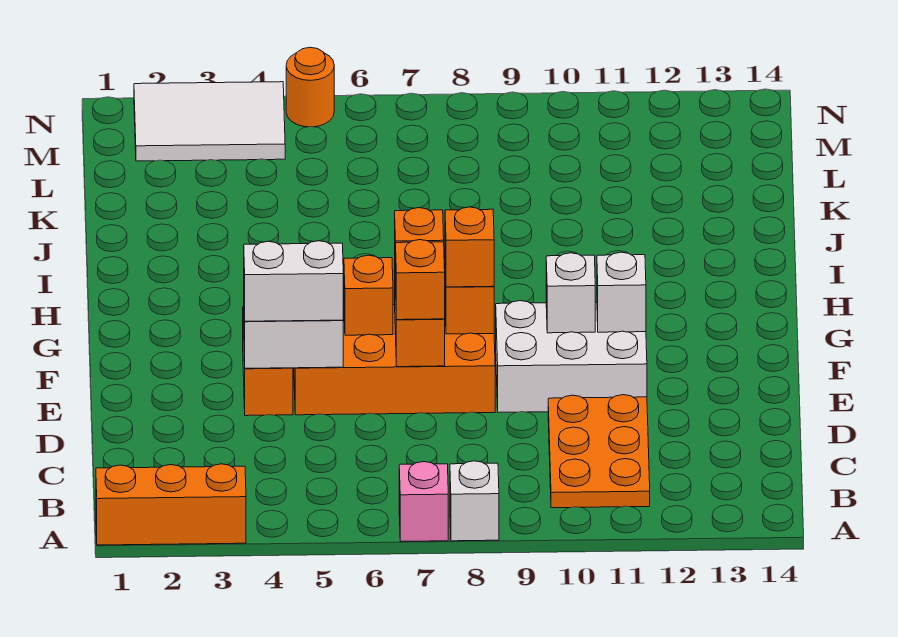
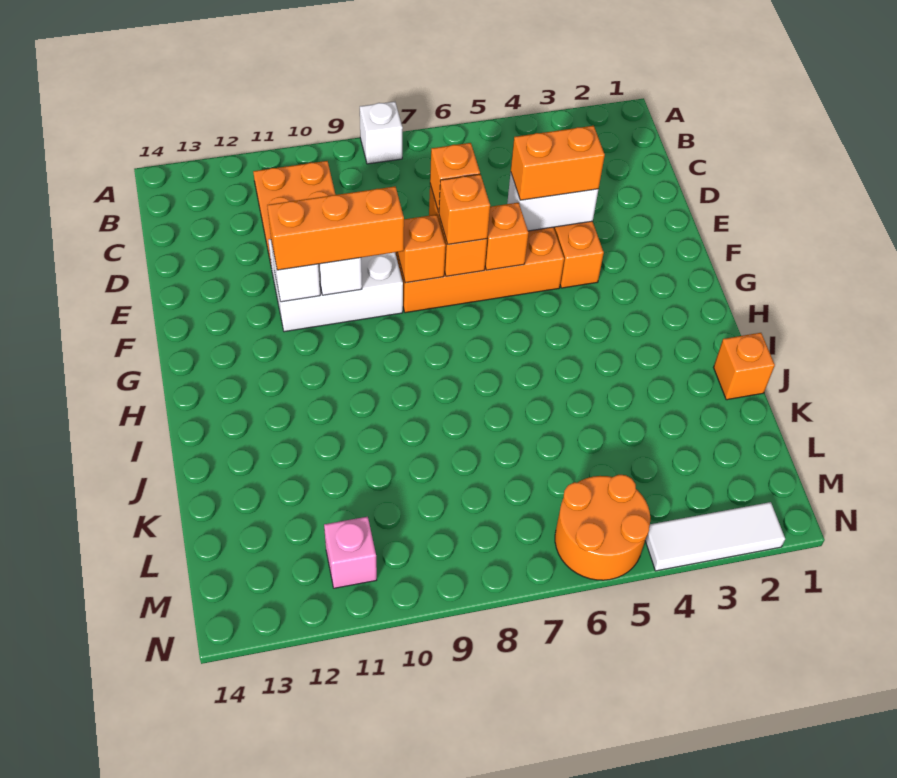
orange brick A1:A3 level 1 -> orange brick F9:F11 level 3
pink brick A7 level 1 -> pink brick M11 level 1
white brick E4:E5 level 3 -> orange brick E4:E5 level 3
orange brick F8 level 3 -> orange brick J1 level 1
white tile M2:N4 level 1 -> white tile N2:N4 level 1
orange round brick N5 level 1 -> orange round brick M5:N6 level 1

